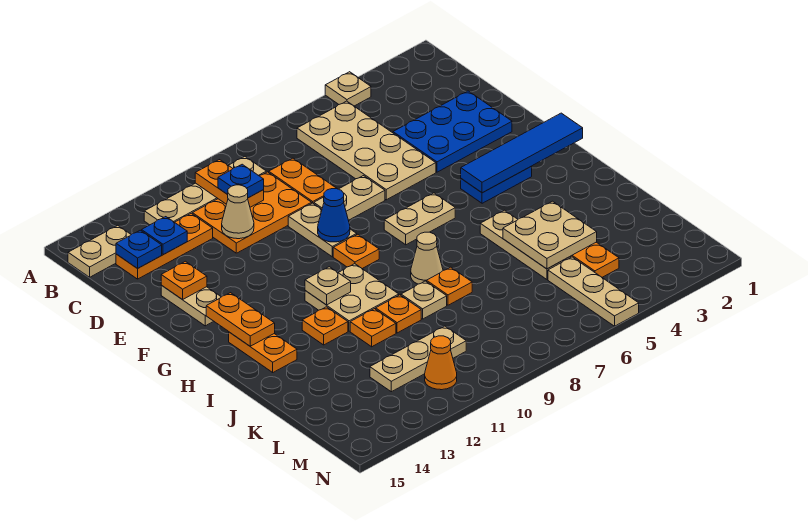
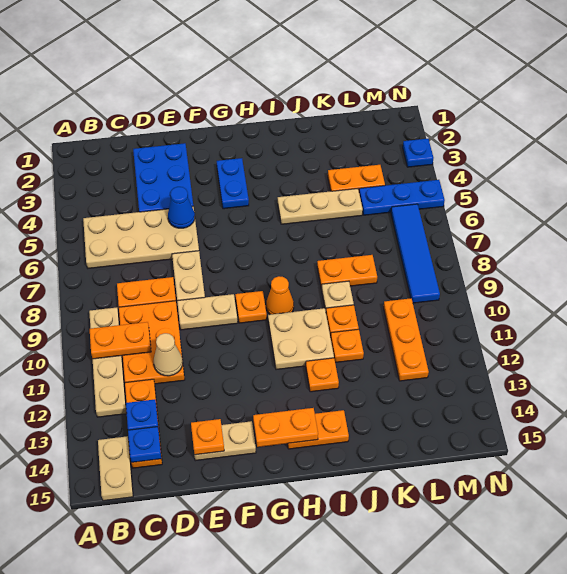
tan plate A4 level 1 -> none
blue plate C10 level 3 -> blue plate N3 level 1
blue cone F9 level 2 -> blue cone E5 level 2
blue tile G1:G4 level 2 -> blue tile M6:M9 level 1
tan plate G6:G7 level 1 -> none
tan plate H11 level 2 -> none
tan cone I8 level 1 -> none
tan plate J4:K5 level 2 -> none
orange plate J8 level 1 -> orange plate J8:K8 level 1
tan plate L5:N5 level 1 -> blue plate L5:N5 level 1
tan plate L10:L12 level 1 -> orange plate L10:L12 level 1
orange cone M11 level 1 -> orange cone H9 level 1

